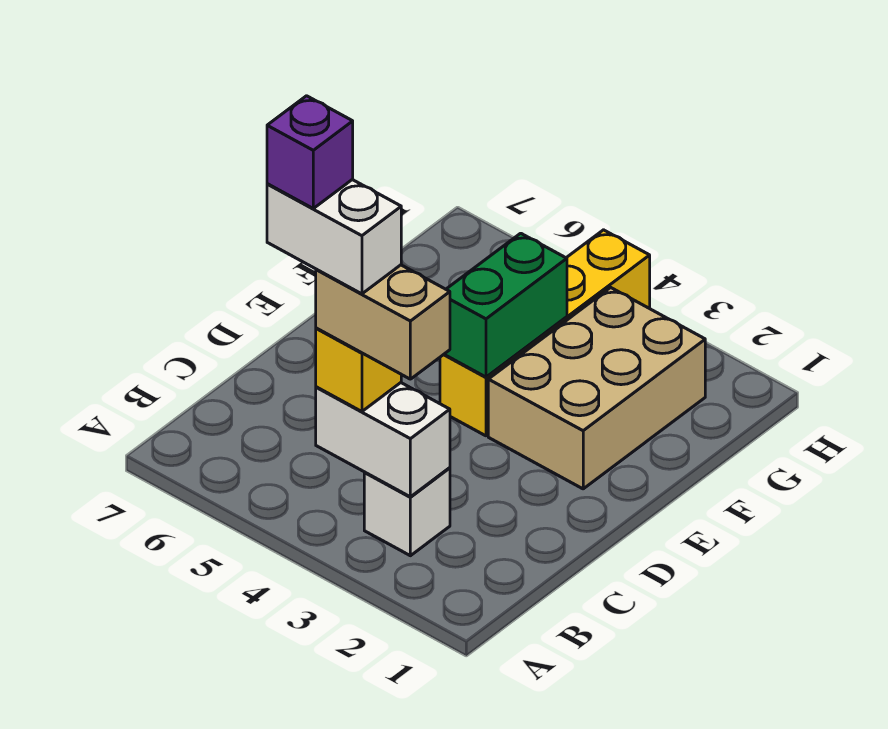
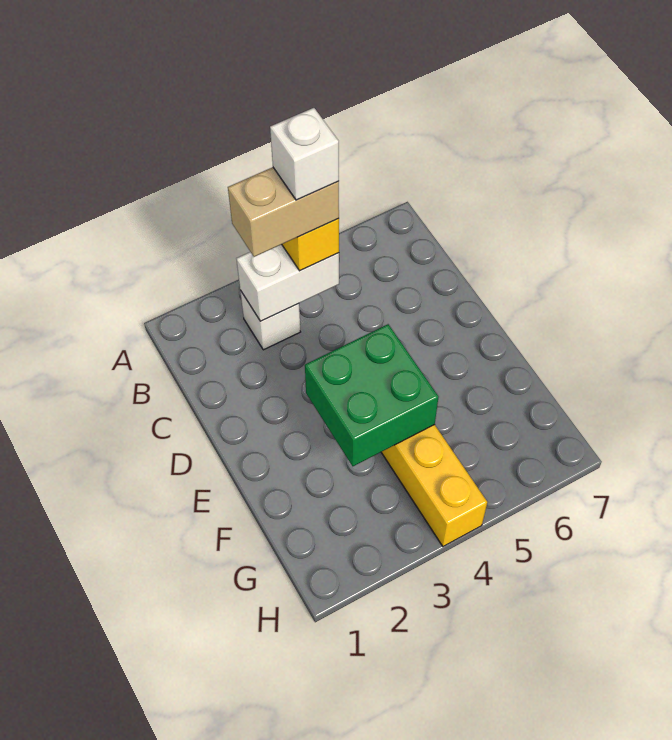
white brick B4:B5 level 5 -> white brick B4 level 5
purple brick B5 level 6 -> none
tan brick E2:G3 level 1 -> none
green brick E4:F4 level 2 -> green brick E3:F4 level 2

